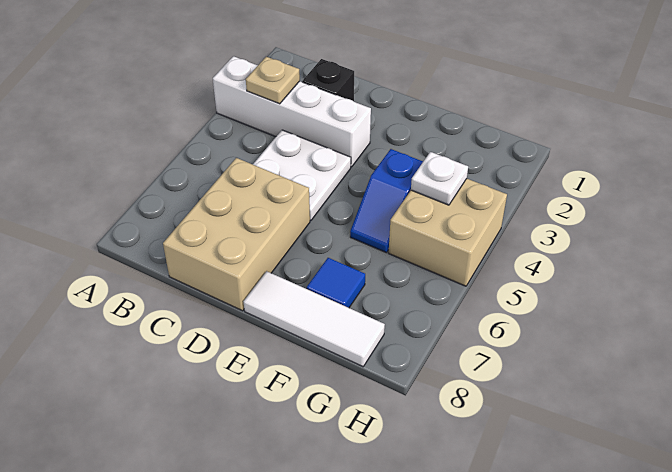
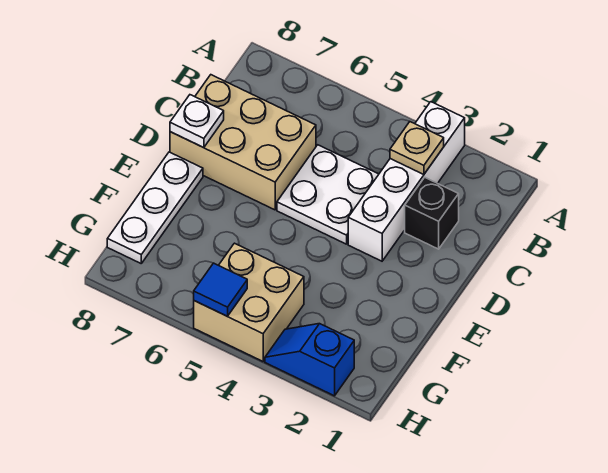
white tile E8:G8 level 1 -> white plate E8:G8 level 1
blue slope F4:F5 level 1 top 4 -> blue slope H2:H3 level 1 top 2
blue tile F7 level 1 -> blue tile H5 level 2
white plate G4 level 2 -> white plate D8 level 2

